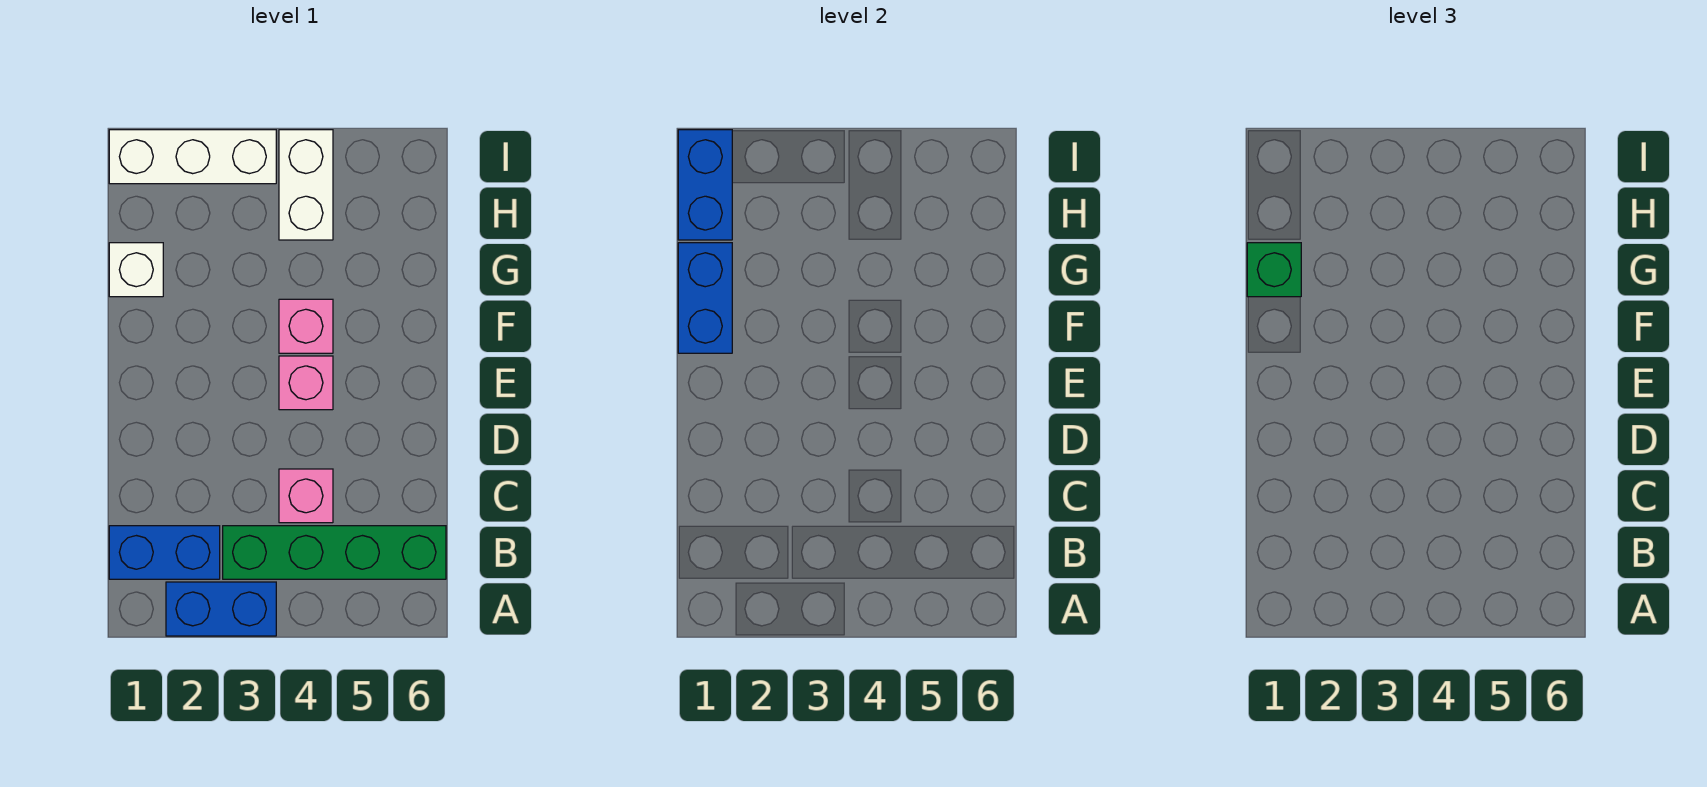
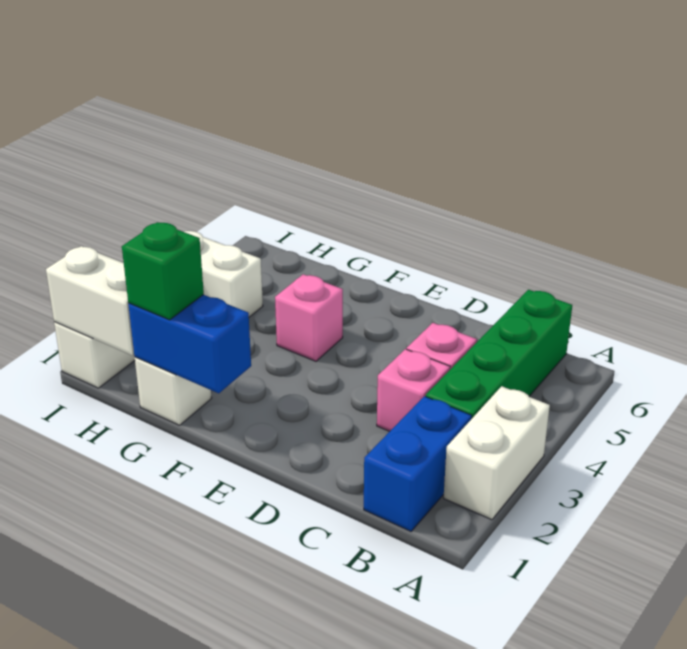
blue brick A2:A3 level 1 -> white brick A2:A3 level 1
pink brick E4 level 1 -> pink brick C3 level 1
blue brick H1:I1 level 2 -> white brick H1:I1 level 2

